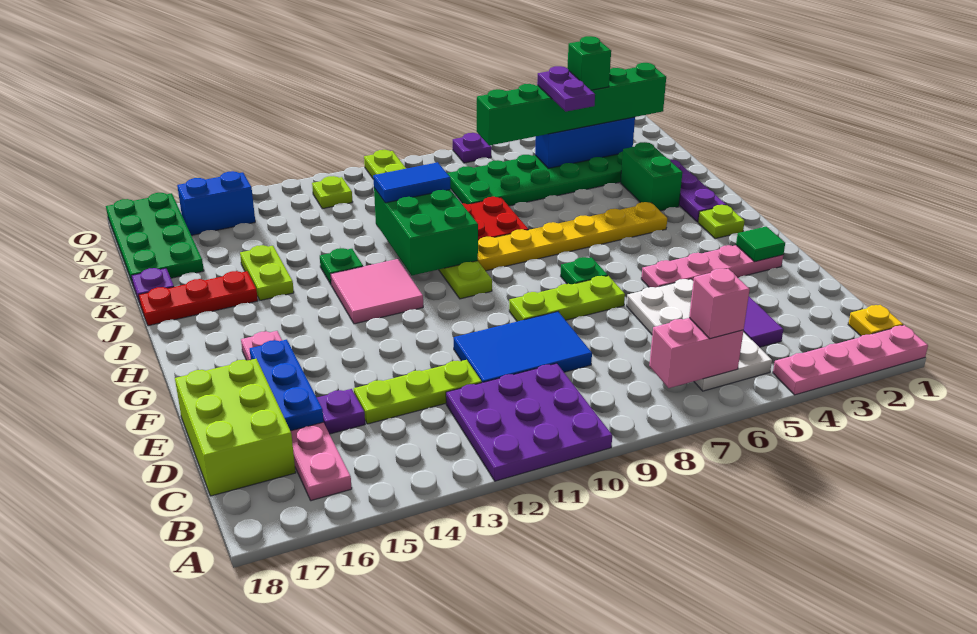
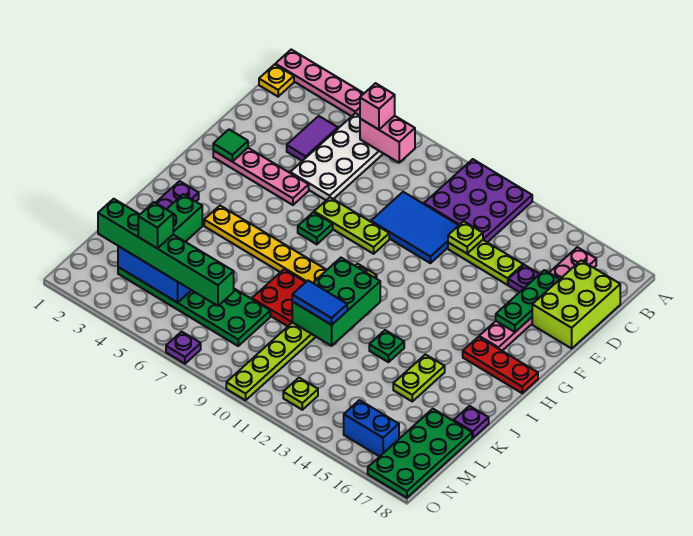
blue plate D16:F16 level 2 -> green plate D16:F16 level 2
lime plate H2 level 1 -> lime plate D12 level 2
pink tile H12:I13 level 1 -> none
red plate J16:J18 level 1 -> red plate H16:H18 level 1
purple plate L5:M5 level 4 -> none

